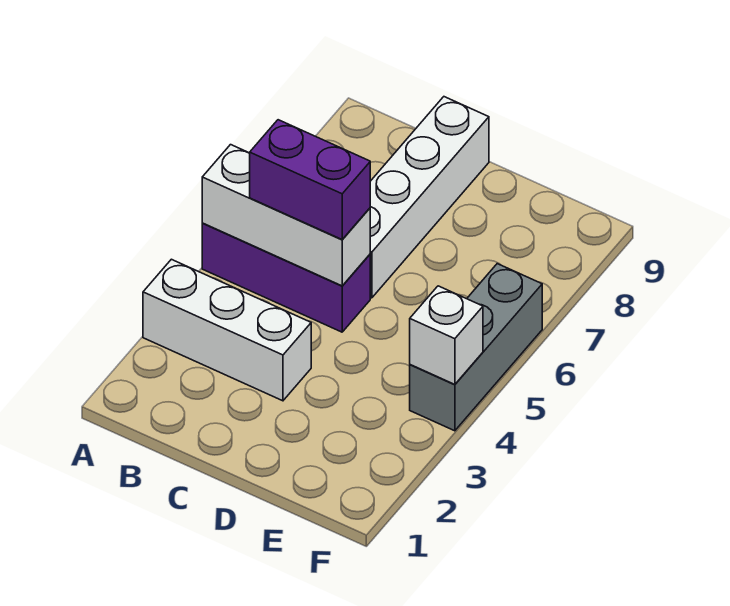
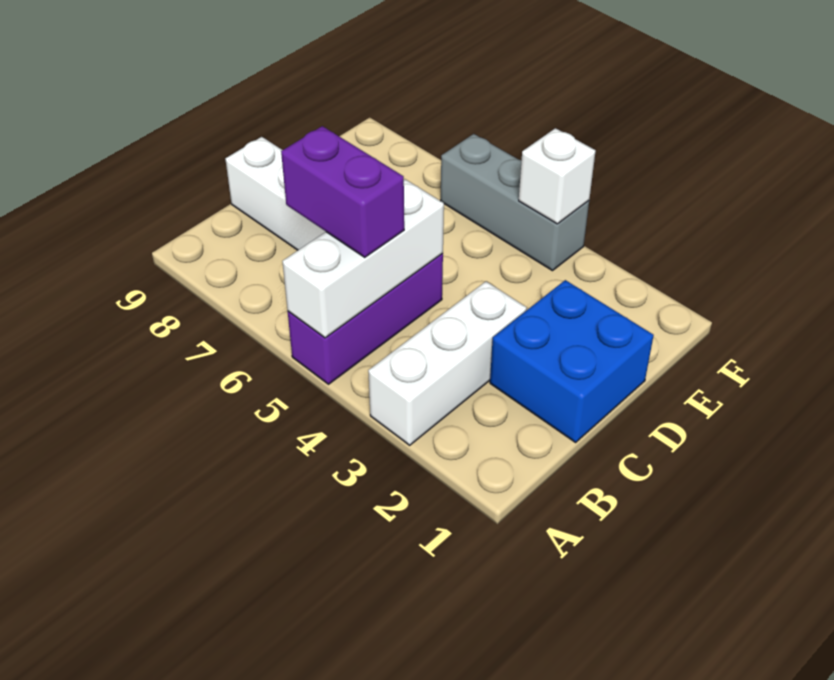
purple brick B5:C5 level 3 -> purple brick B5:B6 level 3
none -> blue brick C1:D2 level 1

